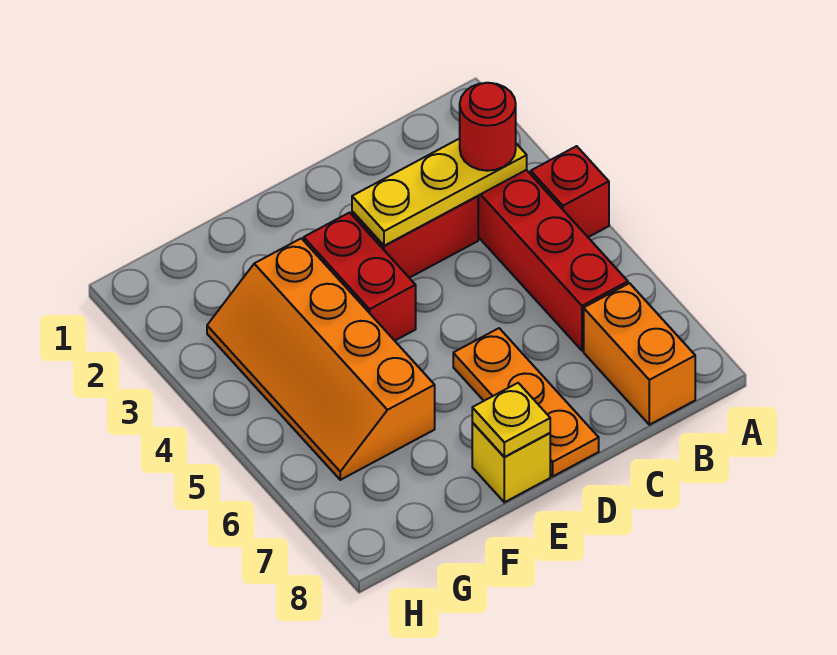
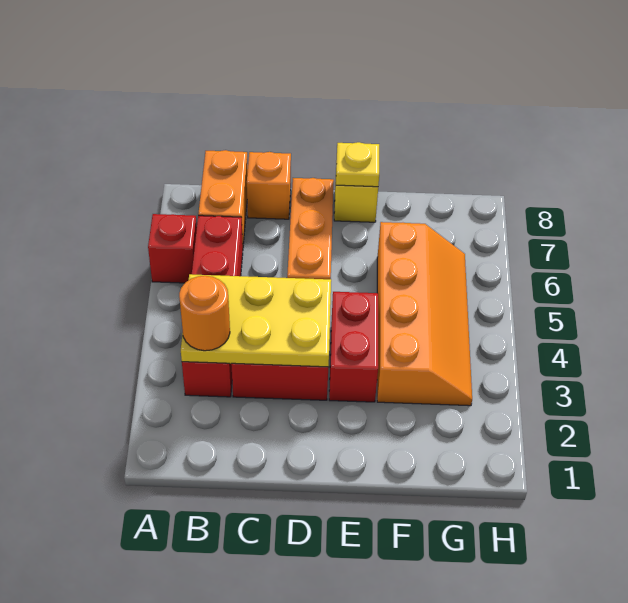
red brick A4 level 1 -> red brick A6 level 1
yellow plate B3:D3 level 2 -> yellow plate B3:D4 level 2
red round brick B3 level 3 -> orange round brick B3 level 3
none -> orange brick C8 level 1

